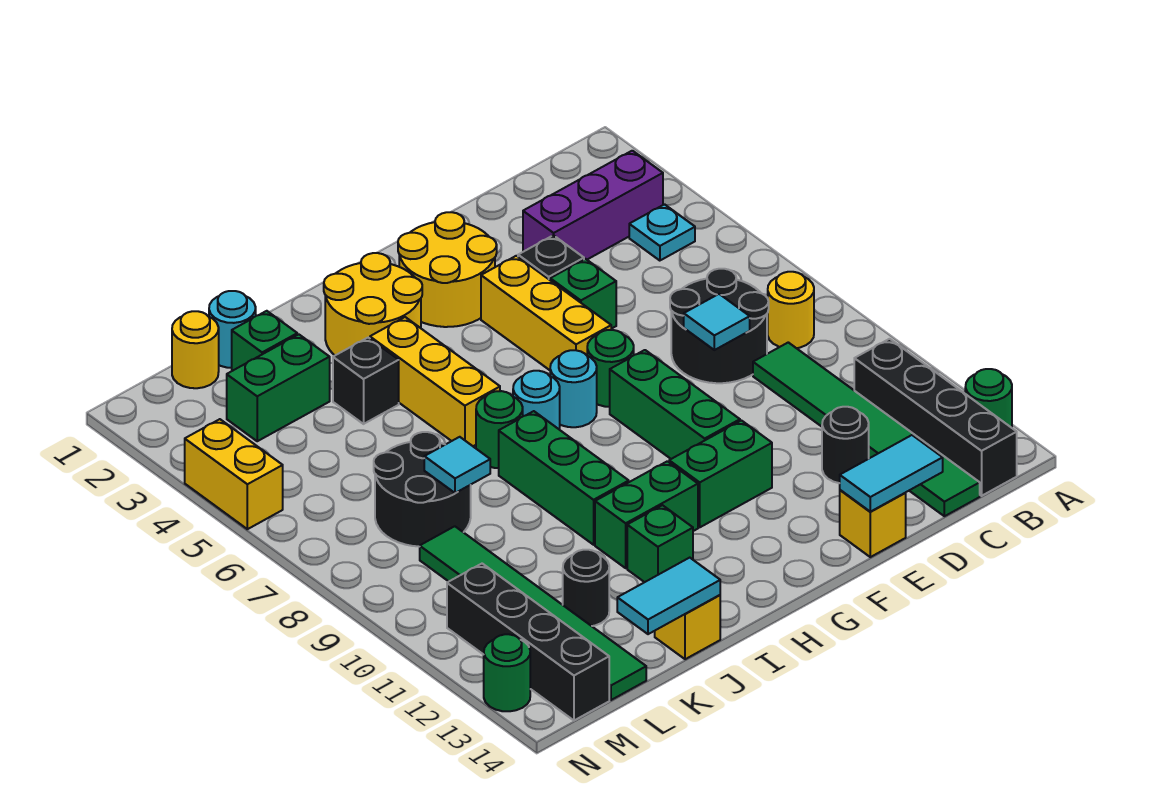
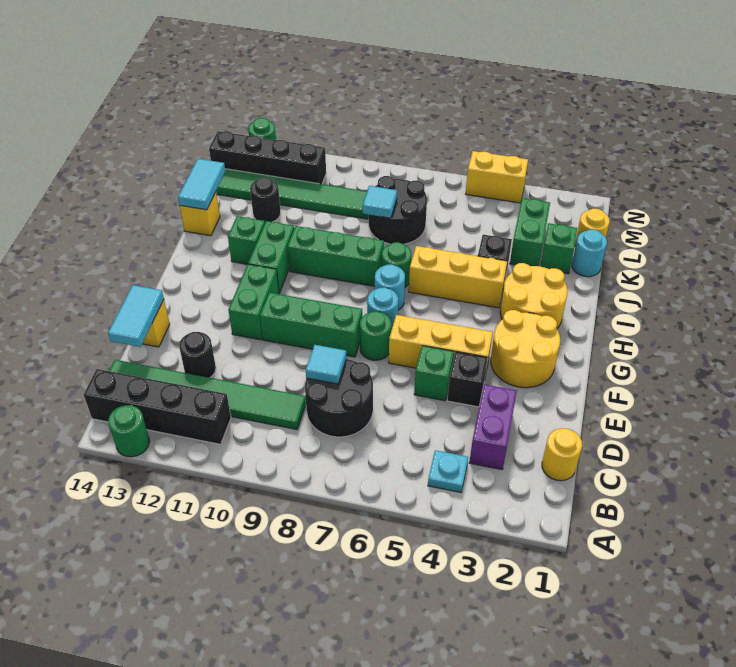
purple brick B3:D3 level 1 -> purple brick C3:D3 level 1
yellow round brick B8 level 1 -> yellow round brick C1 level 1

